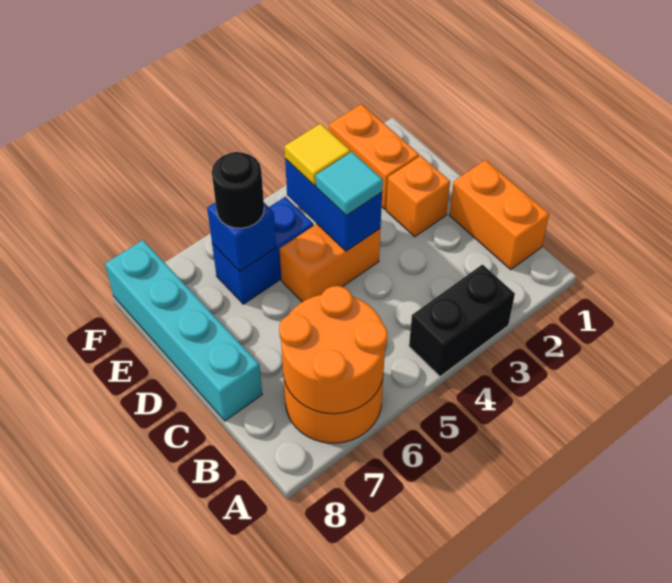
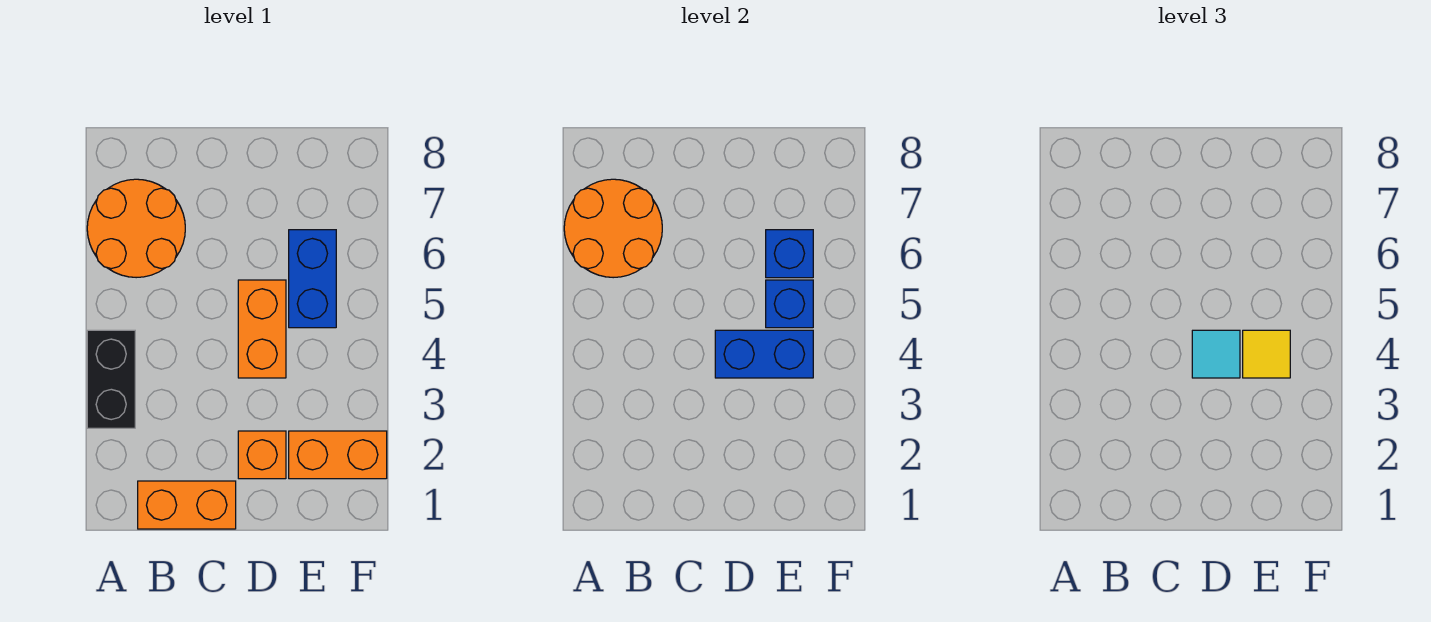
cyan brick C8:F8 level 1 -> none
none -> blue brick E5 level 2
black round brick E6 level 3 -> none

